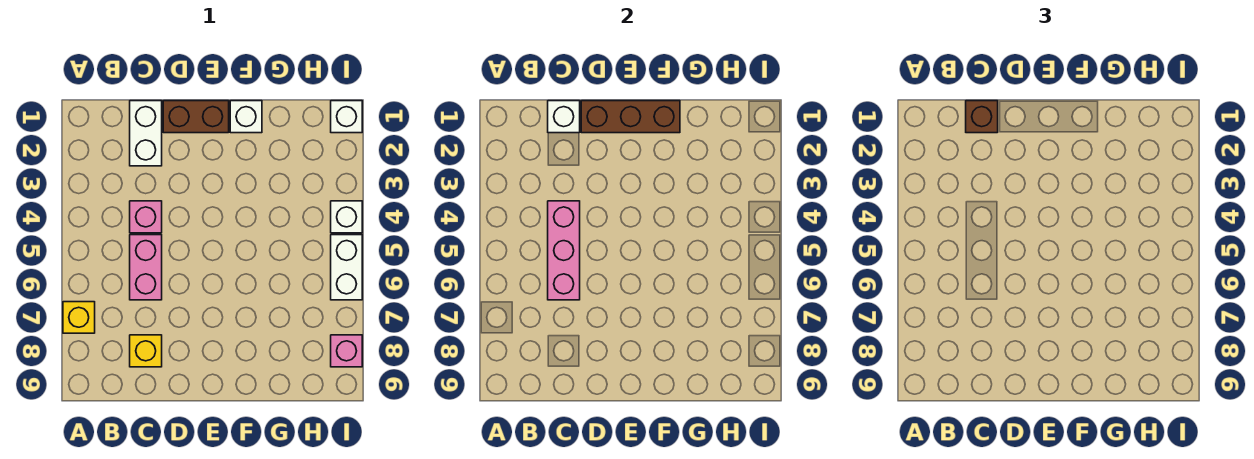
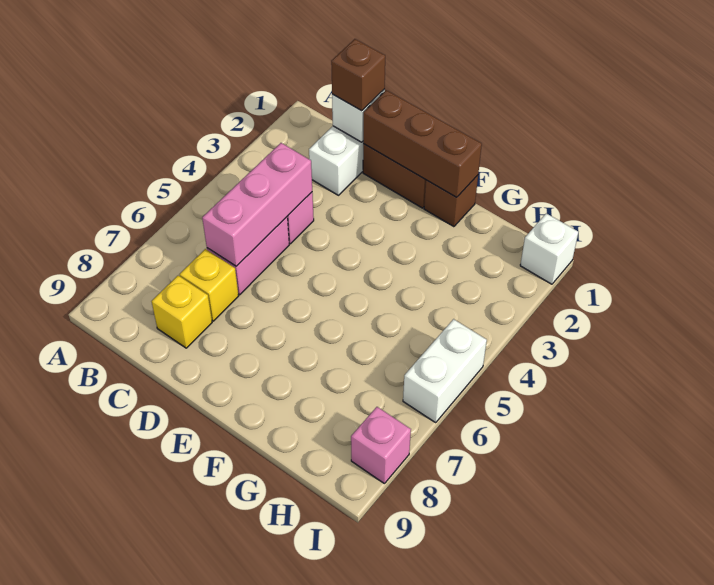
yellow brick A7 level 1 -> yellow brick C7 level 1
white brick F1 level 1 -> brown brick F1 level 1
white brick I4 level 1 -> none

